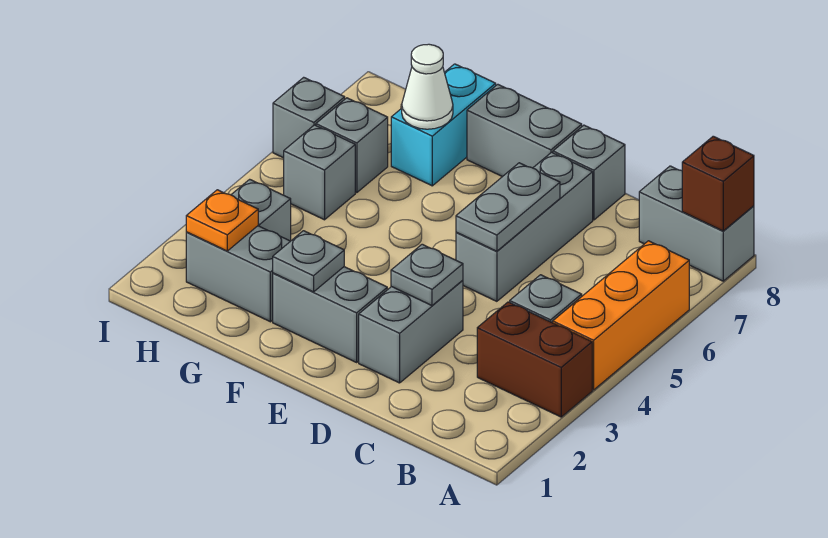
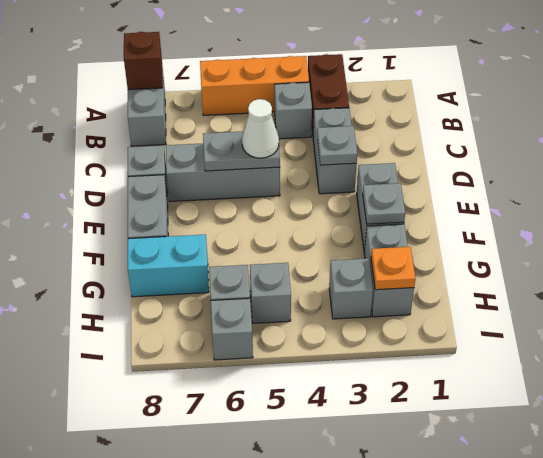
grey brick D2:D3 level 1 -> grey brick C3:D3 level 1
white cone G7 level 2 -> white cone D5 level 3

